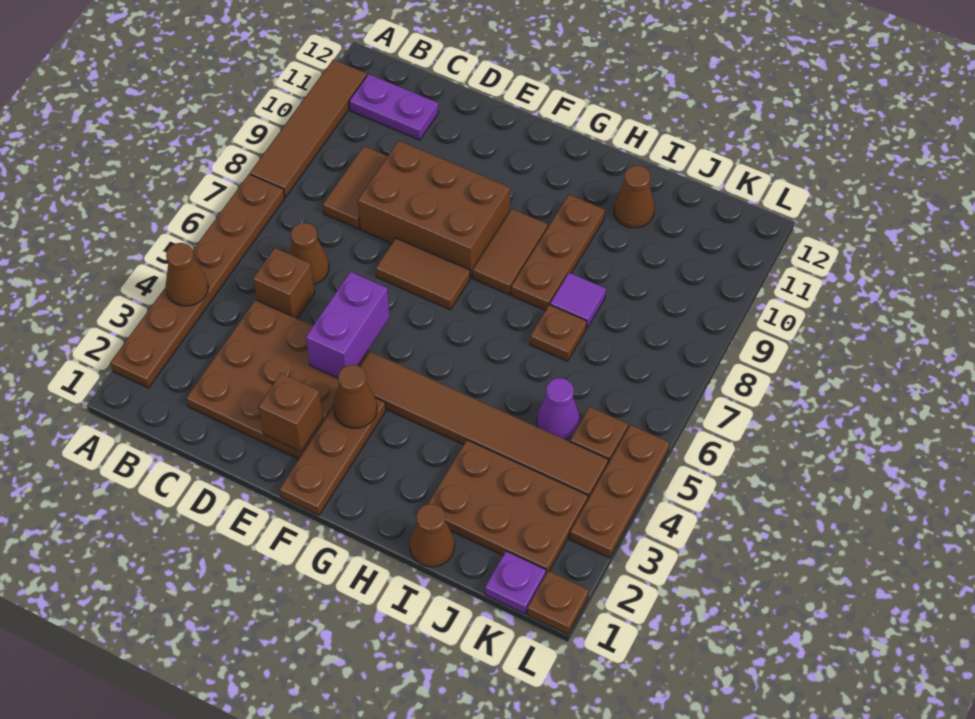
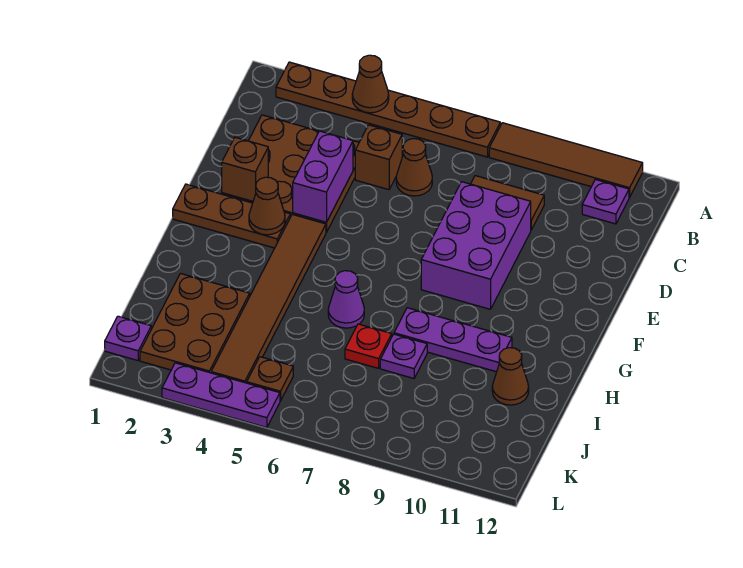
purple plate B11:C11 level 1 -> purple plate B11 level 1
brown brick D8:F9 level 1 -> purple brick D8:F9 level 1
purple brick E4:E5 level 2 -> purple brick D4:E4 level 2
brown tile E7:F7 level 1 -> none
brown tile G8:G9 level 1 -> none
brown plate H8:H10 level 1 -> purple plate H8:H10 level 1
brown cone I1 level 1 -> none
brown plate I7 level 1 -> red plate I7 level 1
purple tile I8 level 1 -> purple plate I8 level 1
purple cone J5 level 1 -> purple cone H6 level 1
brown plate L1 level 1 -> none
brown plate L3:L5 level 1 -> purple plate L3:L5 level 1

